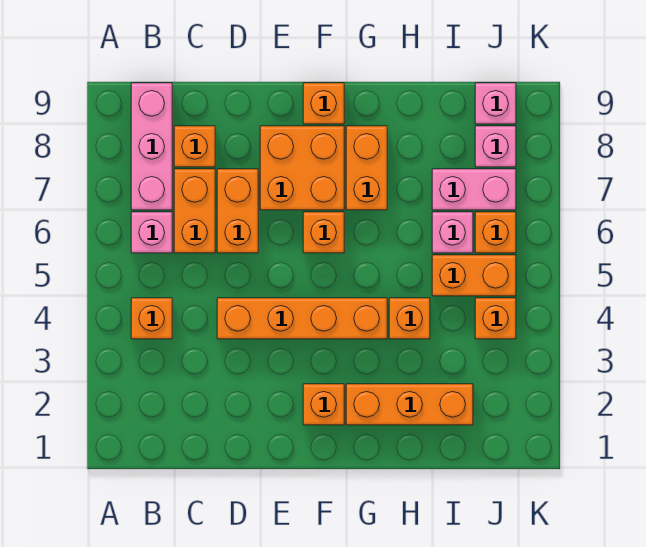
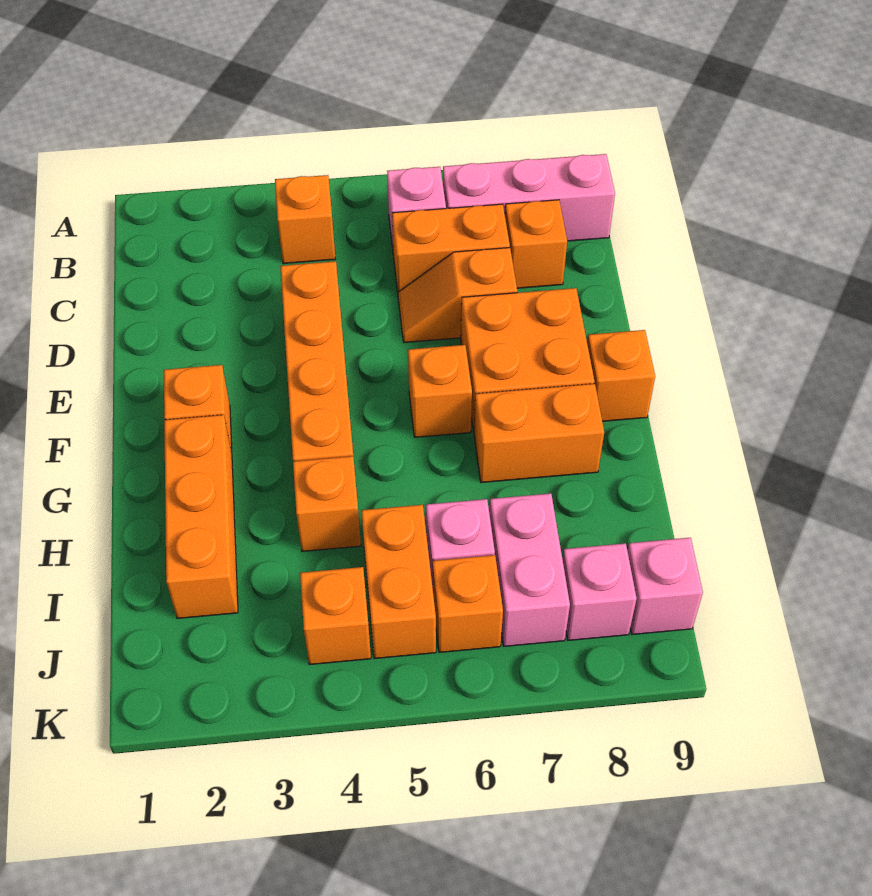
orange brick D6:D7 level 1 -> orange slope D6:D7 level 1 top 7

